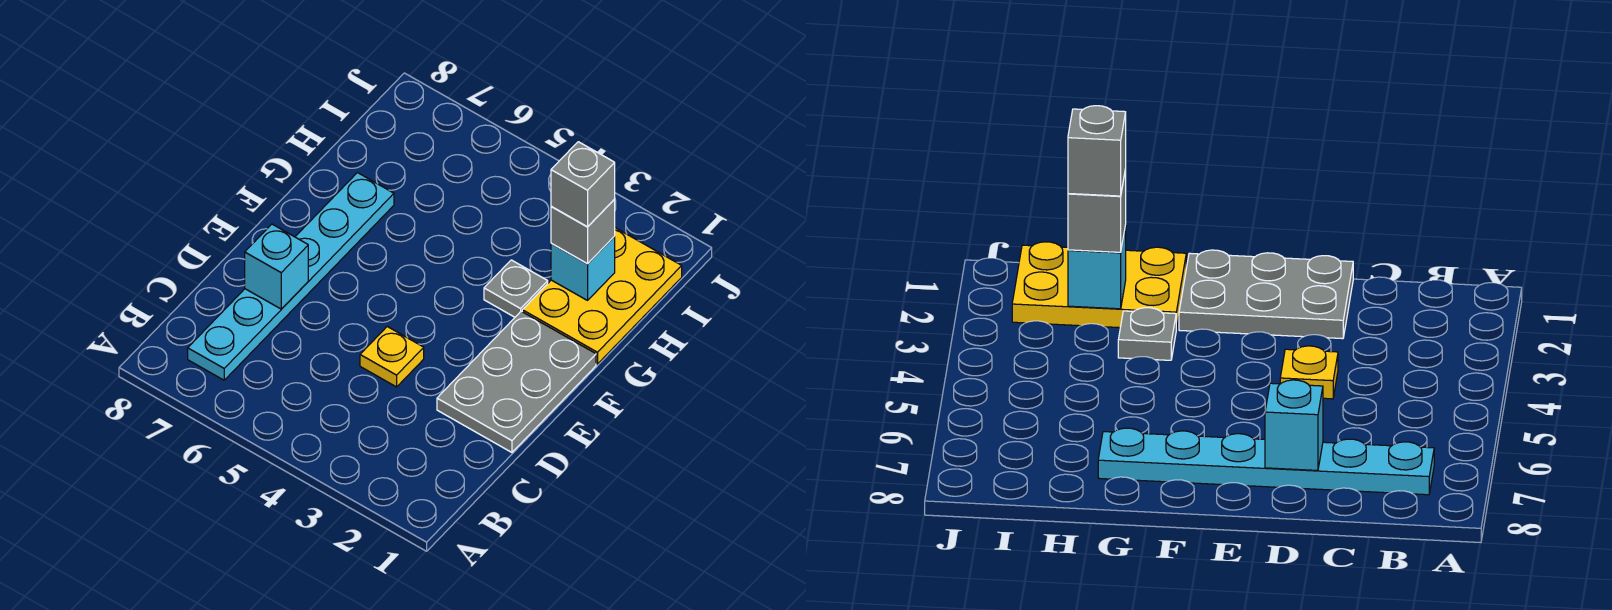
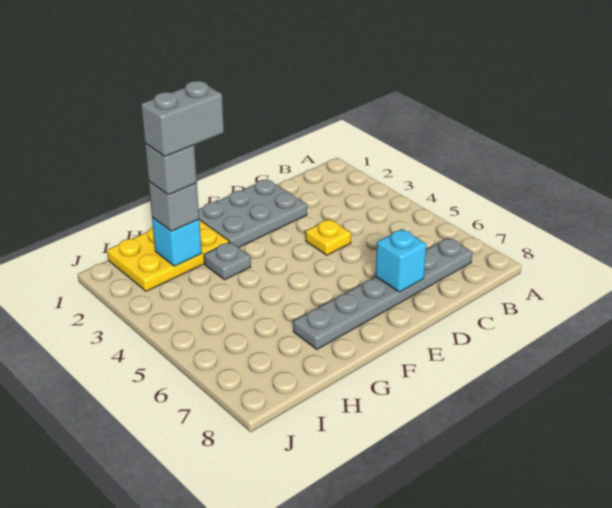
cyan plate B7:G7 level 1 -> grey plate B7:G7 level 1
none -> grey brick G2:H2 level 5

